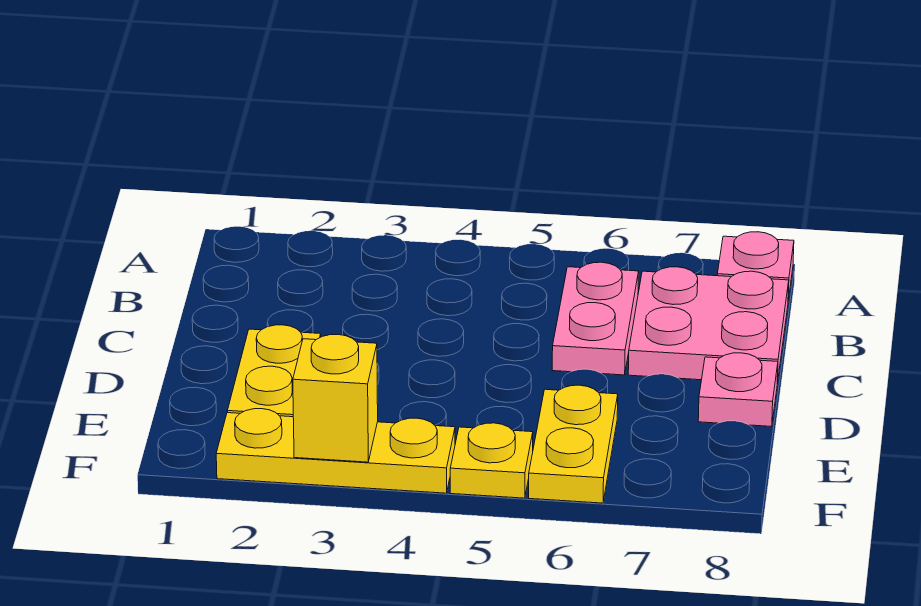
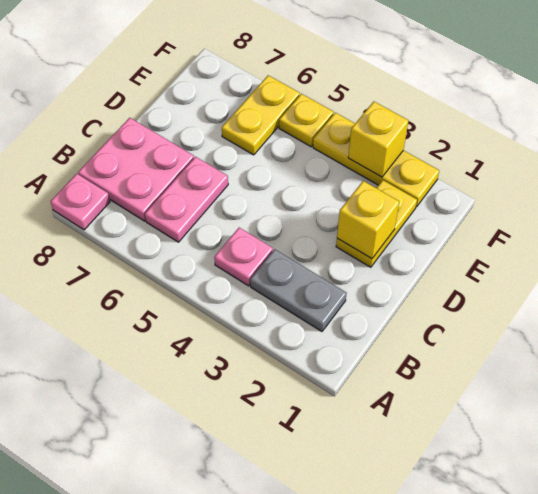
none -> grey plate B2:B3 level 1
none -> yellow brick D2 level 2
pink plate D8 level 1 -> pink plate B4 level 1

